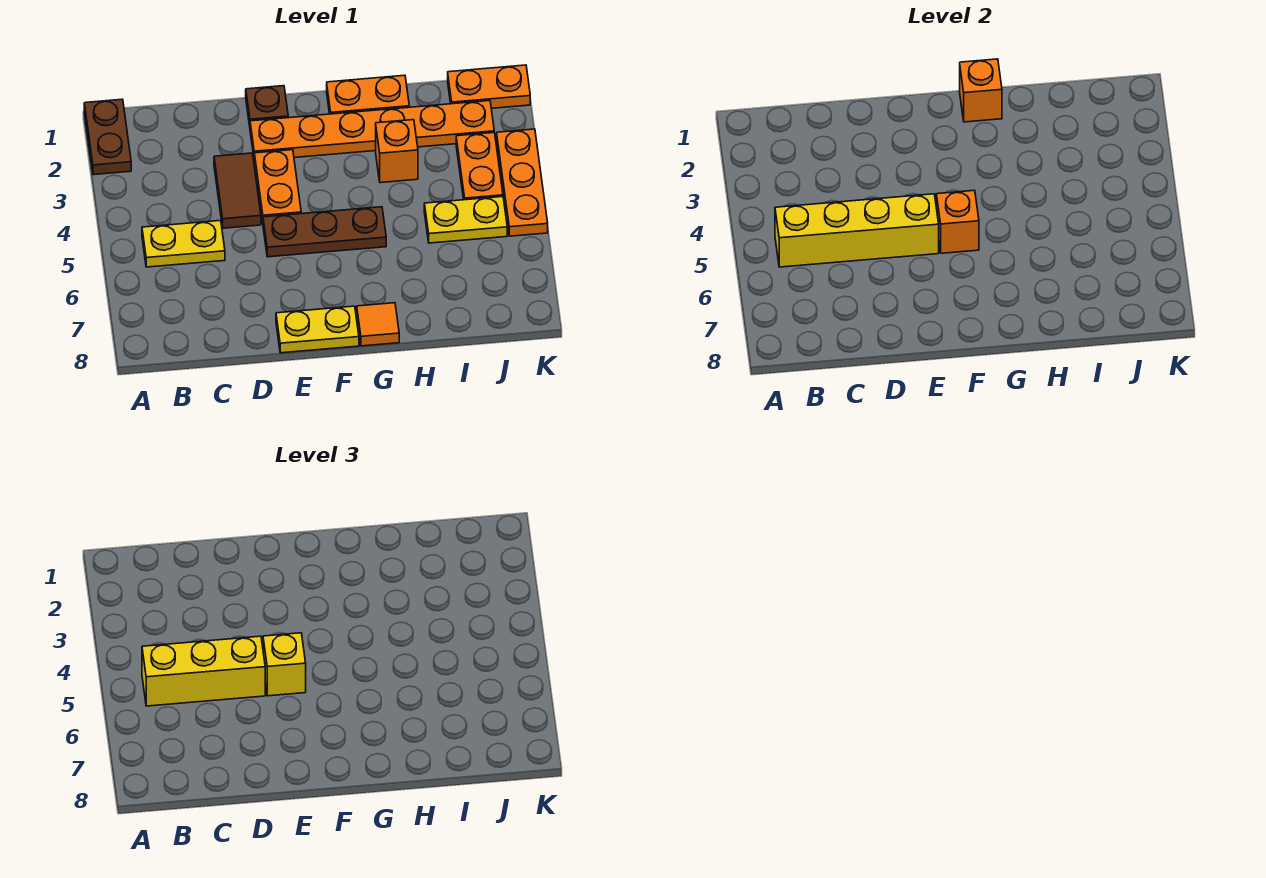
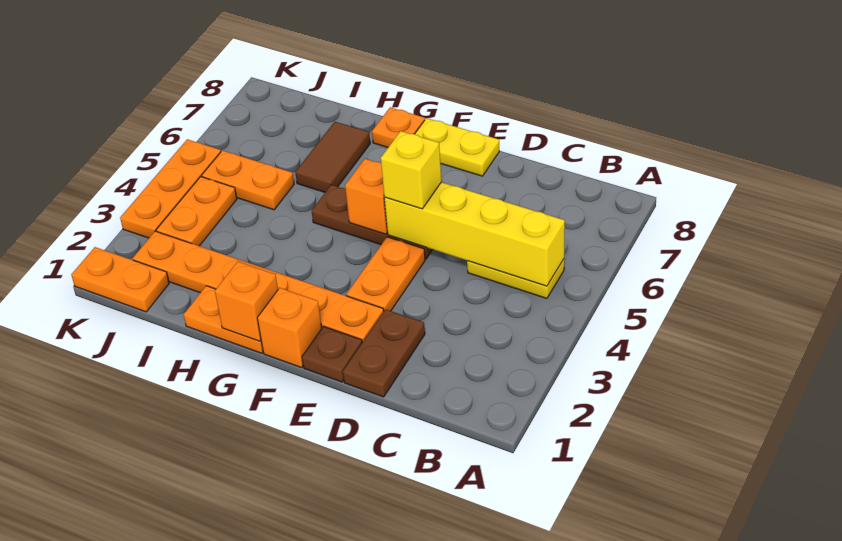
brown plate A1:A2 level 1 -> brown plate D1:D2 level 1
yellow brick B5:D5 level 3 -> none
brown tile D3:D4 level 1 -> brown tile H6:H7 level 1
orange tile G8 level 1 -> orange plate G8 level 1
orange brick H3 level 1 -> orange brick F1 level 1
yellow plate I5:J5 level 1 -> orange plate I5:J5 level 1

